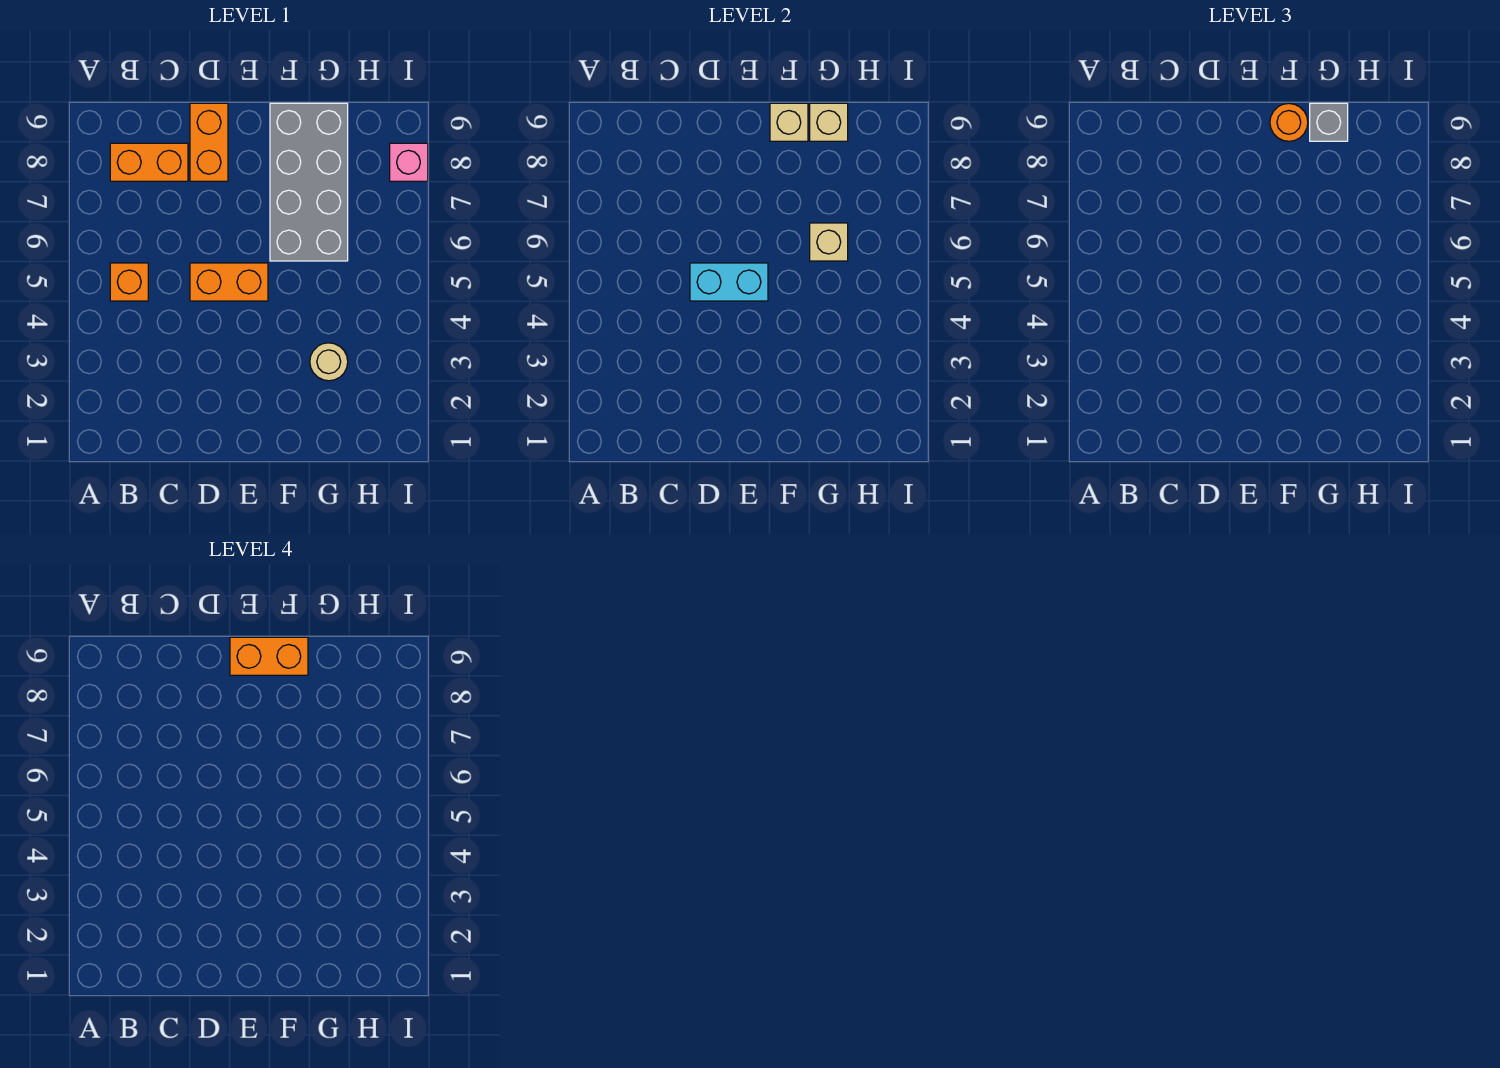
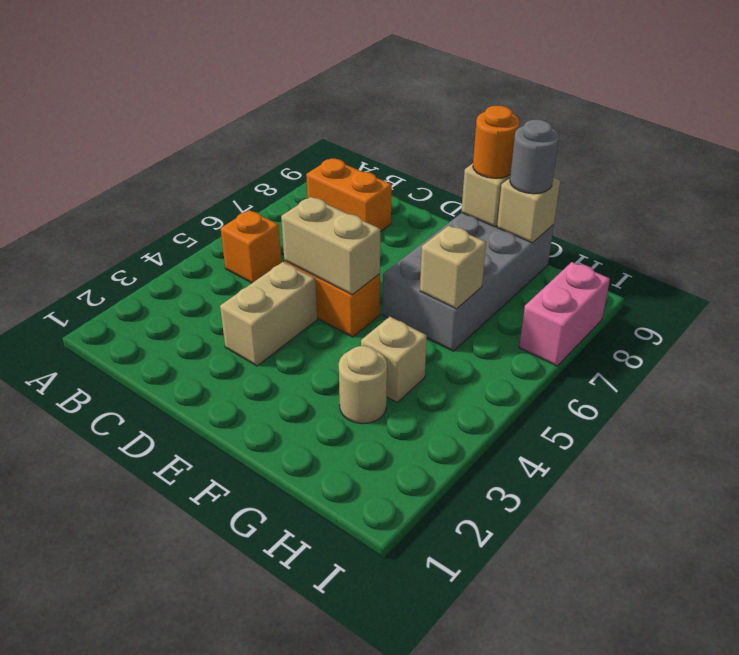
none -> tan brick D3:D4 level 1
cyan brick D5:E5 level 2 -> tan brick D5:E5 level 2
orange brick D8:D9 level 1 -> none
orange brick E9:F9 level 4 -> none
none -> tan brick G4 level 1
grey brick G9 level 3 -> grey round brick G9 level 3
pink brick I8 level 1 -> pink brick I7:I8 level 1

